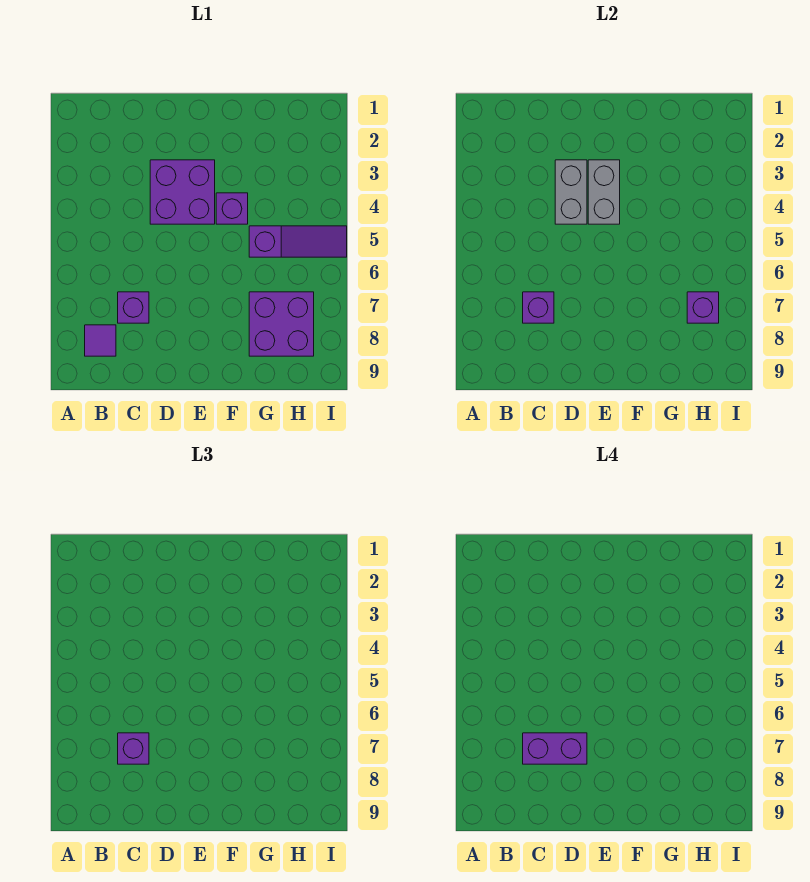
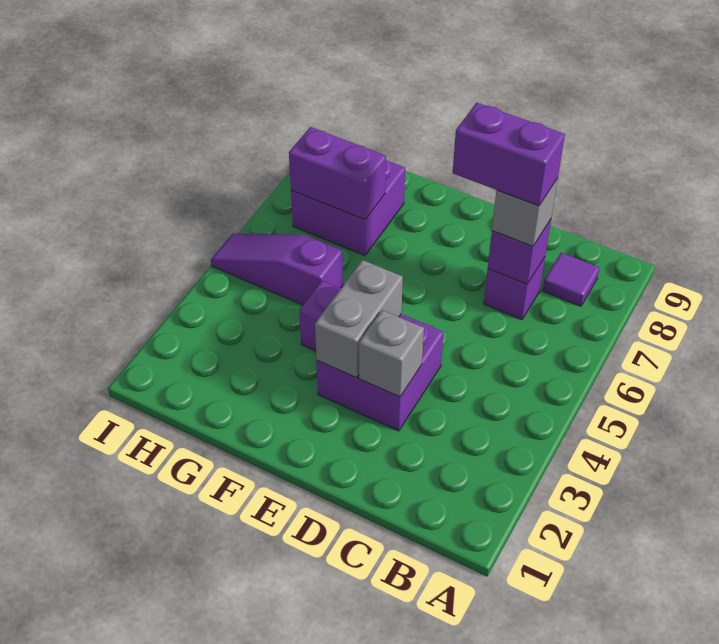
purple brick C7 level 3 -> grey brick C7 level 3
grey brick D3:D4 level 2 -> grey brick D3 level 2
purple brick H7 level 2 -> purple brick G7:H7 level 2

